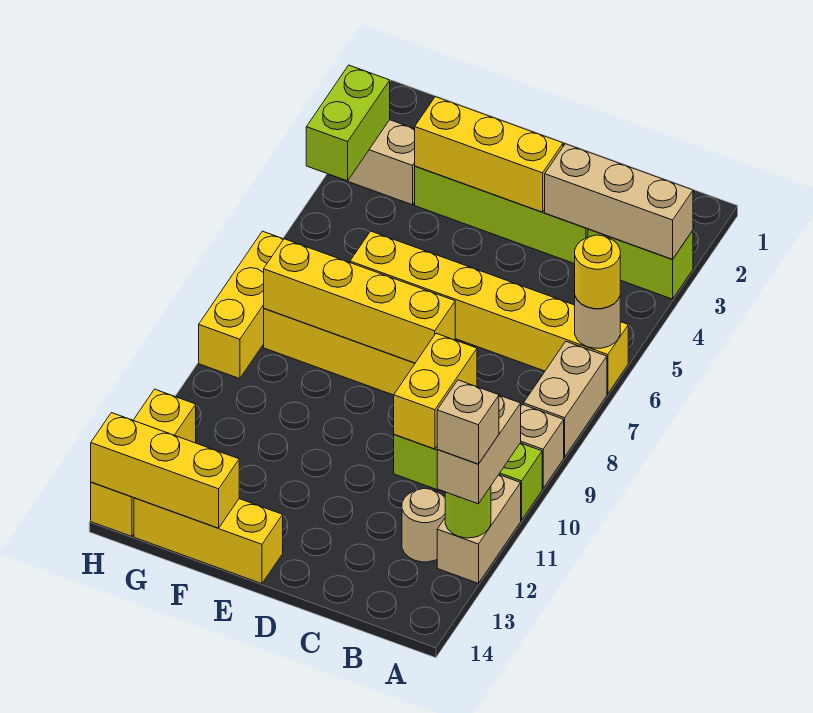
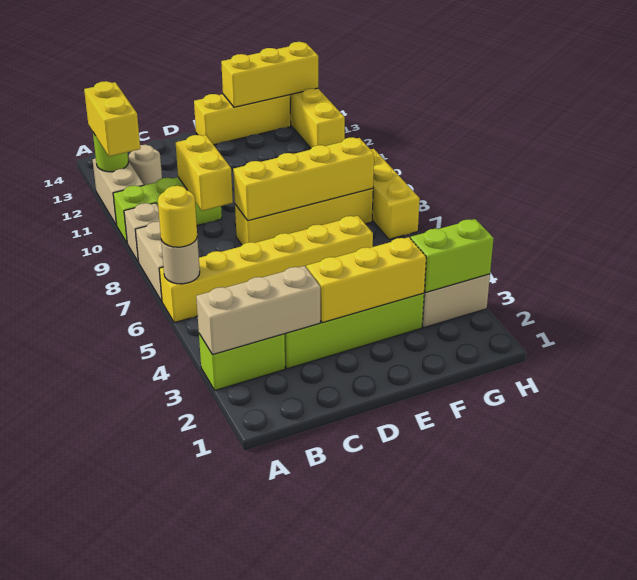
tan brick A11:A12 level 3 -> yellow brick A11:A12 level 3
tan brick A12 level 4 -> none
lime brick H3:H4 level 2 -> lime brick G3:H3 level 2

